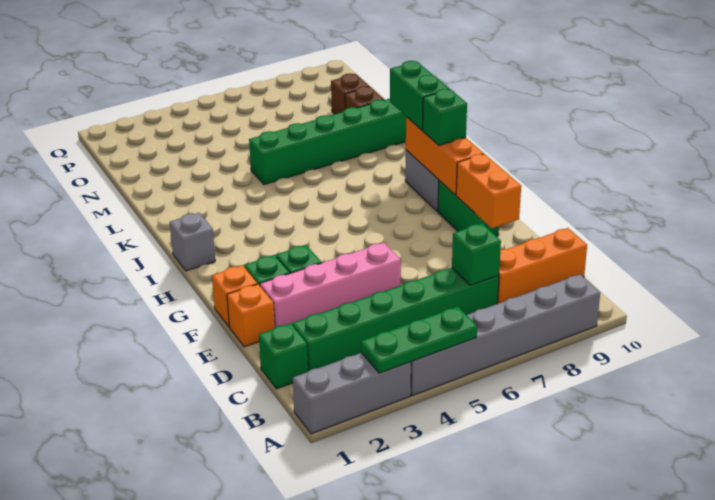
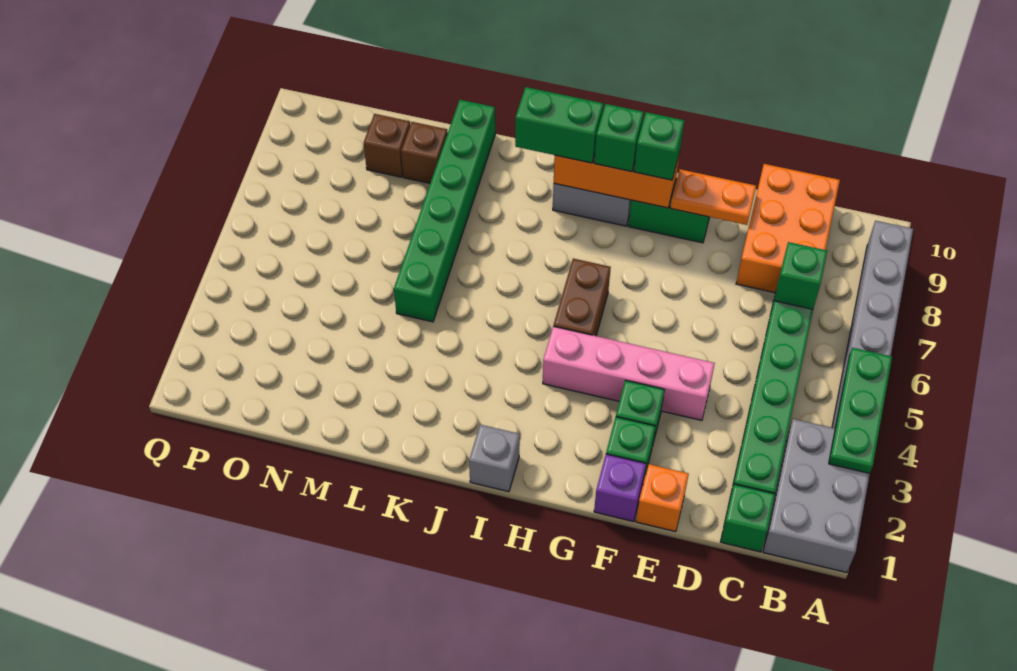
grey brick A1:A3 level 1 -> grey brick A1:B3 level 1
orange brick C8:C10 level 1 -> orange brick C8:D10 level 1
pink brick E2:E5 level 1 -> pink brick E4:H4 level 1
orange brick E9:F9 level 2 -> orange plate E9:F9 level 2
orange brick F1 level 1 -> purple brick F1 level 1
none -> green brick G9 level 3
none -> brown brick H5:H6 level 1

